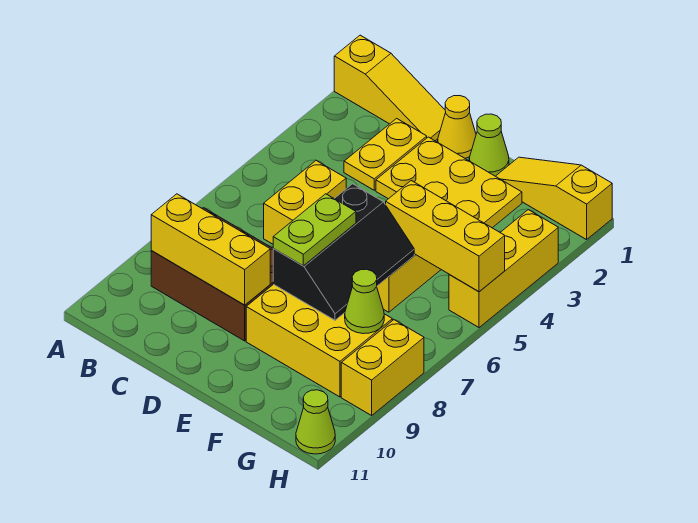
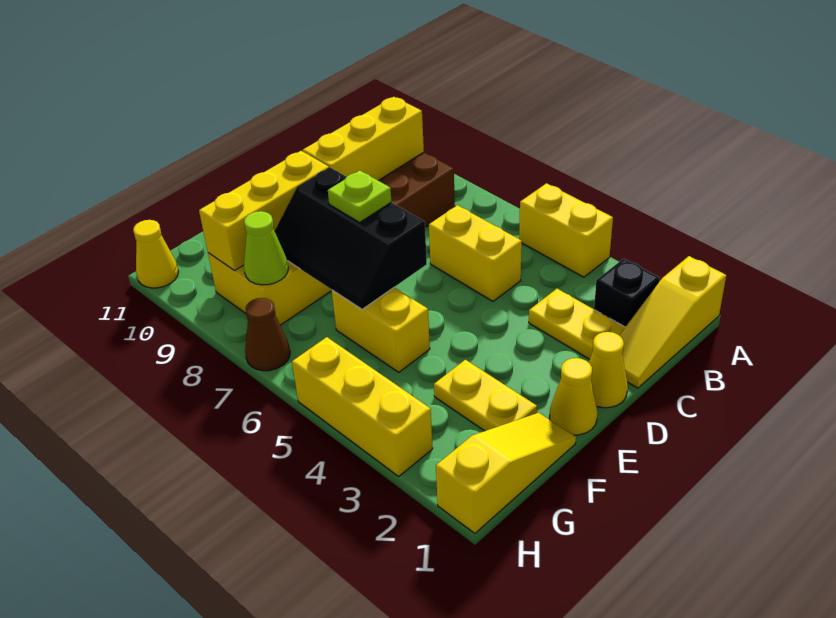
none -> black brick B2 level 1
yellow plate D2:F3 level 1 -> yellow plate F2:F3 level 1
lime cone E1 level 1 -> yellow cone E1 level 1
lime plate E7:E8 level 3 -> lime plate E7 level 3
yellow brick F5:H5 level 2 -> yellow brick E9:G9 level 2
none -> brown cone H7 level 1
yellow brick H8:H9 level 1 -> yellow brick A4:A5 level 1
lime cone H11 level 1 -> yellow cone H11 level 1

